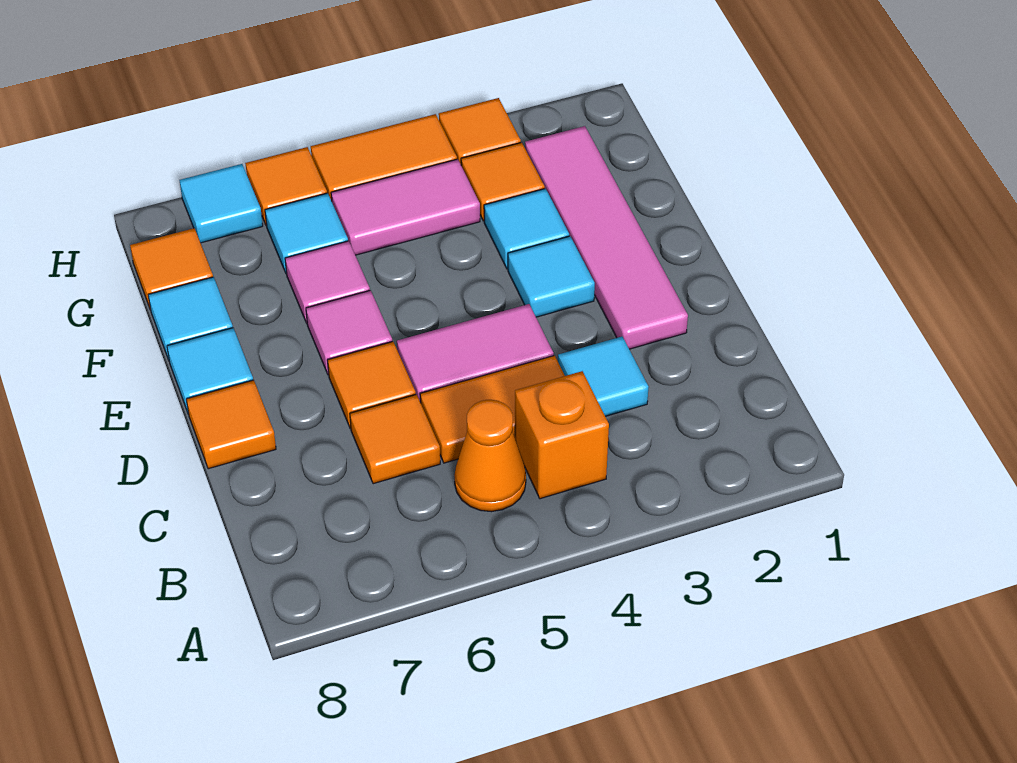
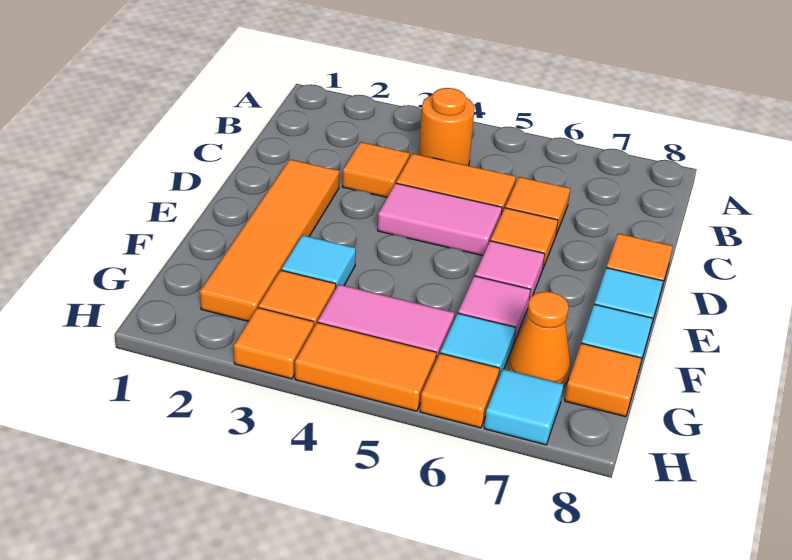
orange brick B4 level 1 -> orange round brick B4 level 1
orange cone B5 level 1 -> orange cone G7 level 1
cyan tile C3 level 1 -> orange tile C3 level 1
pink tile D2:G2 level 1 -> orange tile D2:G2 level 1
cyan tile E3 level 1 -> none

